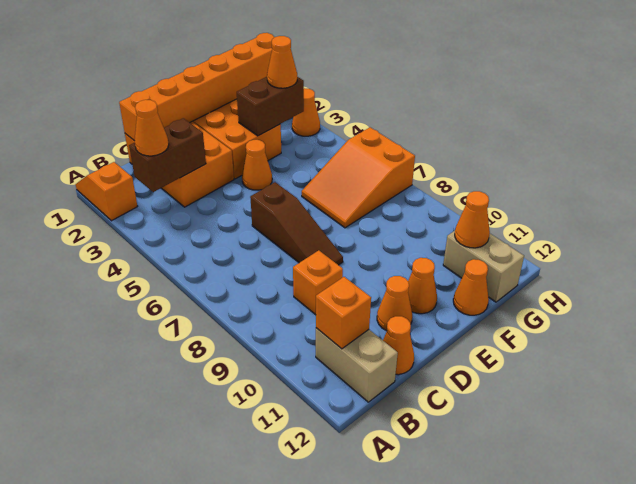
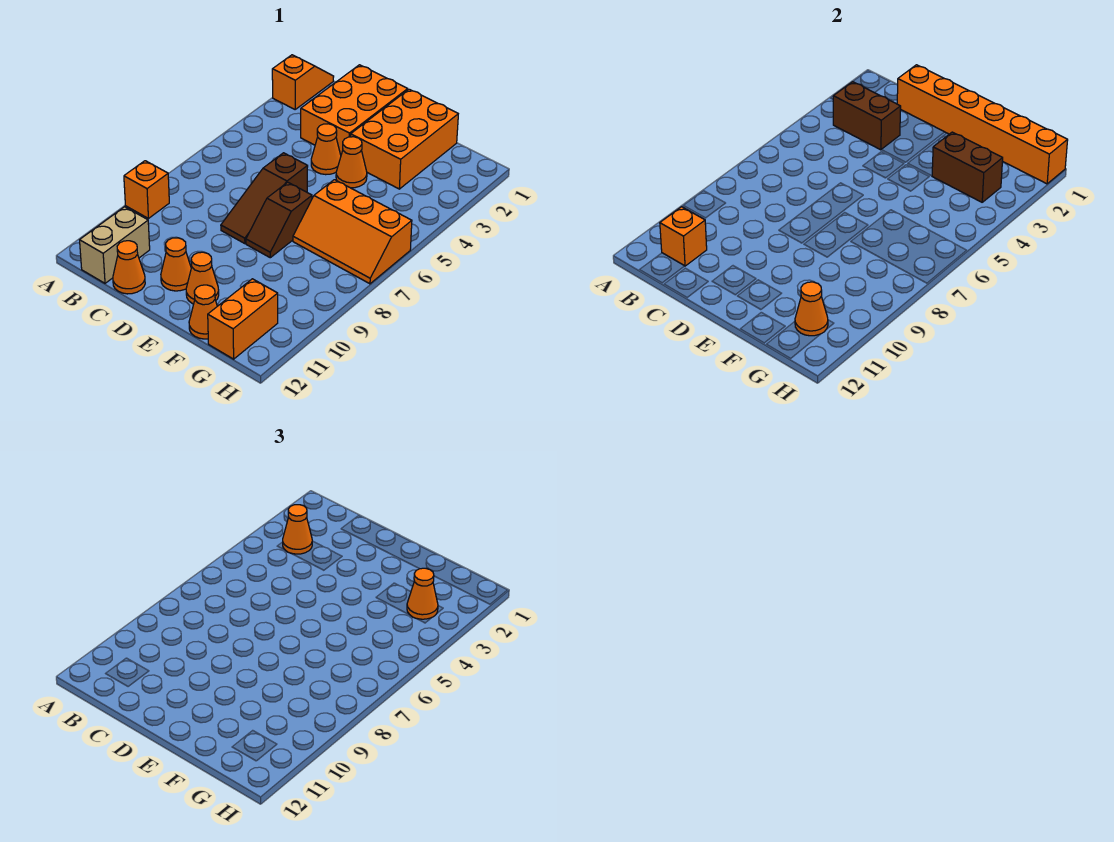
orange brick C9 level 1 -> orange brick A9 level 1
none -> brown slope E7:E8 level 1 top 7
orange slope F6:H7 level 1 top H -> orange slope F6:H7 level 1 top 6
tan brick G11:G12 level 1 -> orange brick G11:G12 level 1
orange cone H3 level 1 -> orange cone D4 level 1

